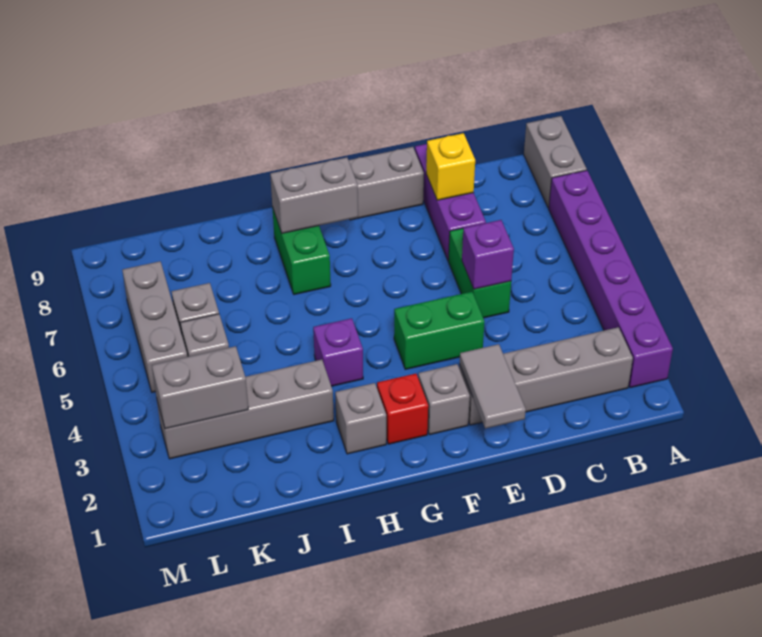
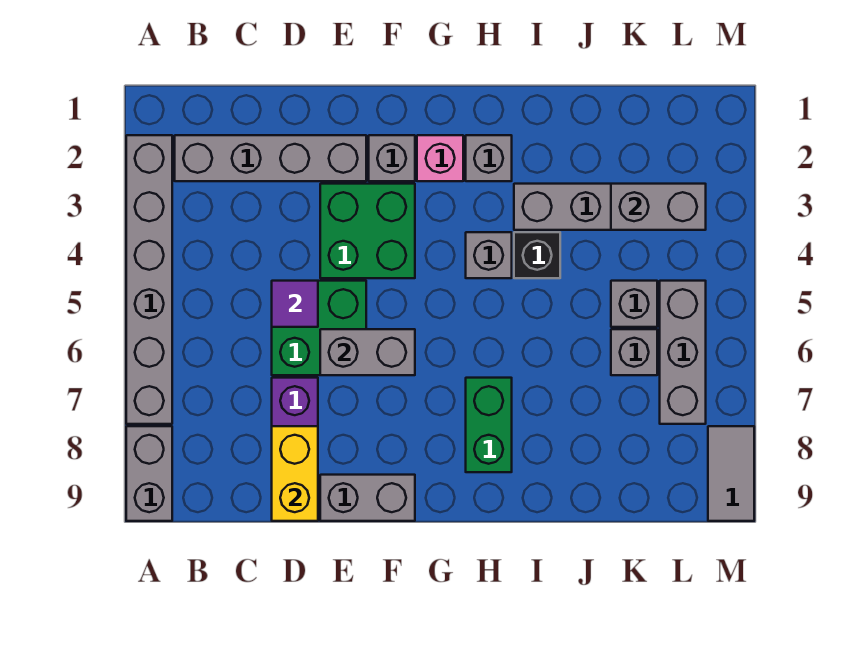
purple brick A2:A7 level 1 -> grey brick A2:A7 level 1
green brick D5:D6 level 1 -> green brick D5:E6 level 1
purple brick D5 level 2 -> purple tile D5 level 2
yellow brick D8 level 2 -> yellow brick D8:D9 level 2
grey tile E1:E2 level 2 -> grey tile M8:M9 level 1
green brick E4:F4 level 1 -> green brick E3:F4 level 1
red brick G2 level 1 -> pink brick G2 level 1
grey brick G8:H8 level 2 -> grey brick E6:F6 level 2
purple brick H4 level 1 -> grey brick H4 level 1
none -> black brick I4 level 1

